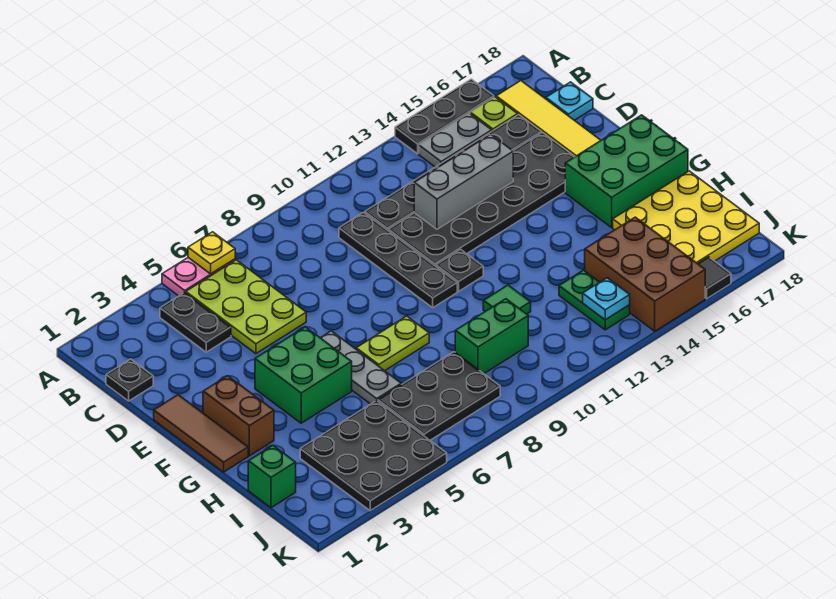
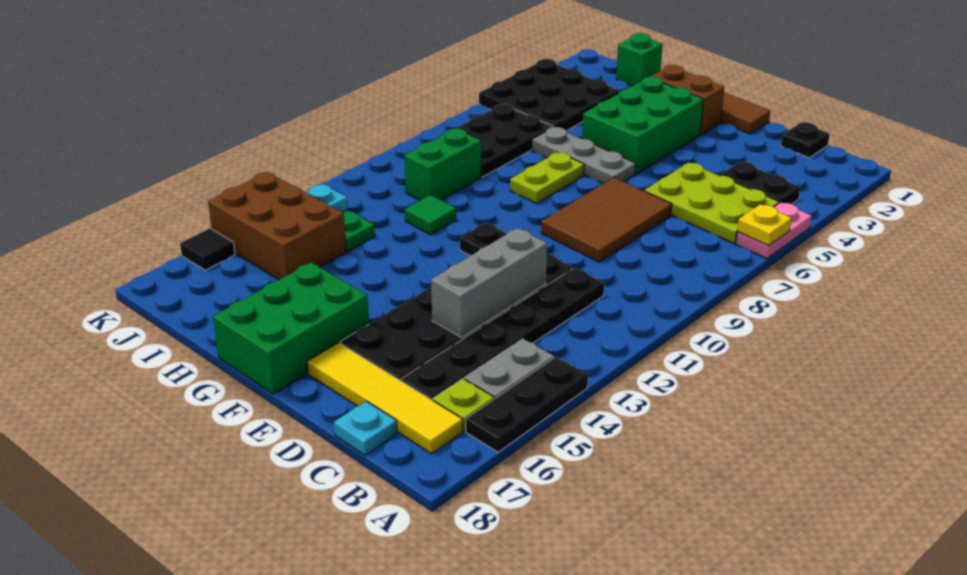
black plate C10:F10 level 1 -> none
none -> brown tile D7:E9 level 1
green brick F4:G5 level 1 -> green brick F3:G5 level 1
yellow plate H16:J18 level 1 -> none

